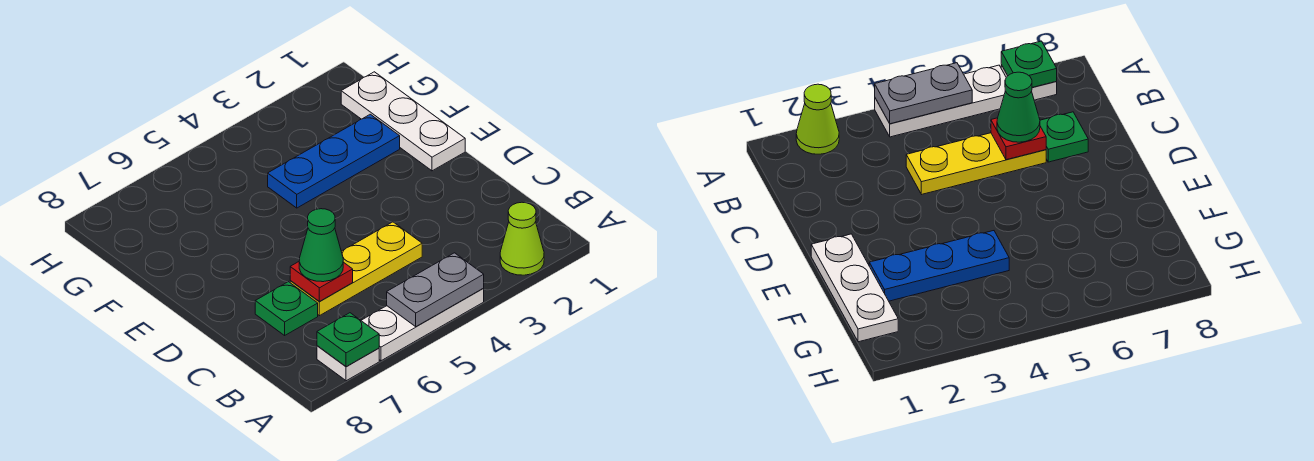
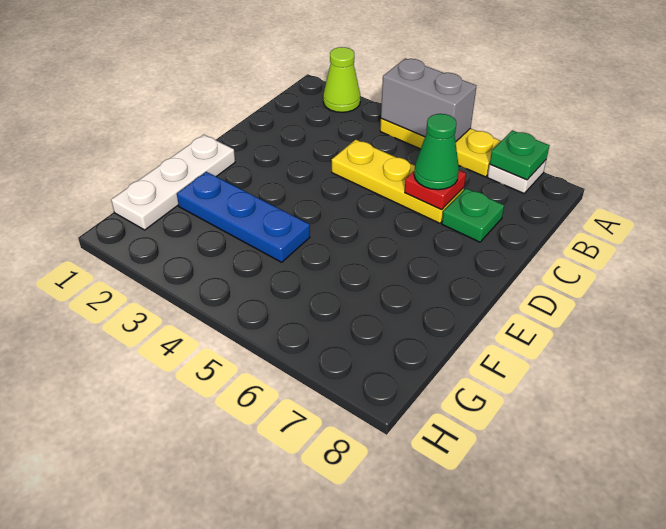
white plate A4:A6 level 1 -> yellow plate A4:A6 level 1
grey plate A4:A5 level 2 -> grey brick A4:A5 level 2

